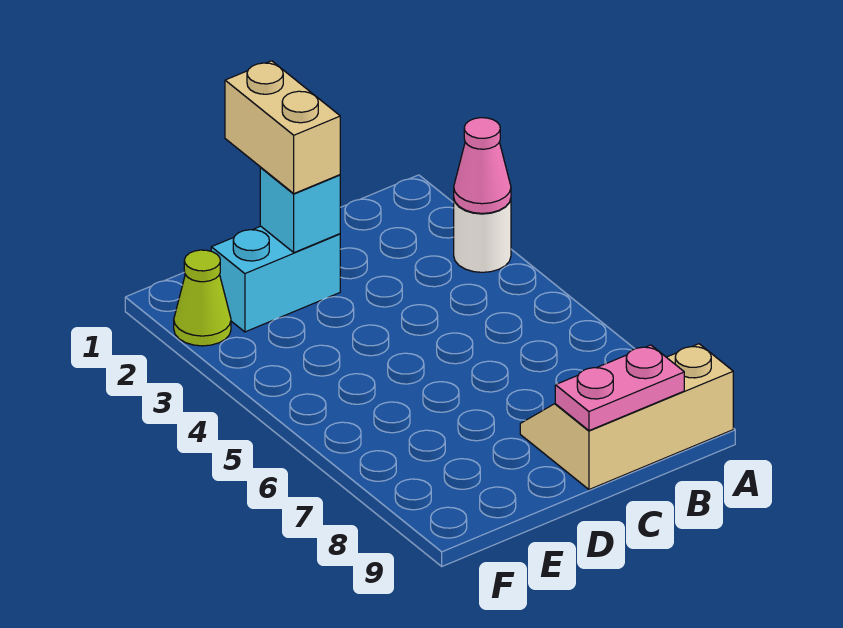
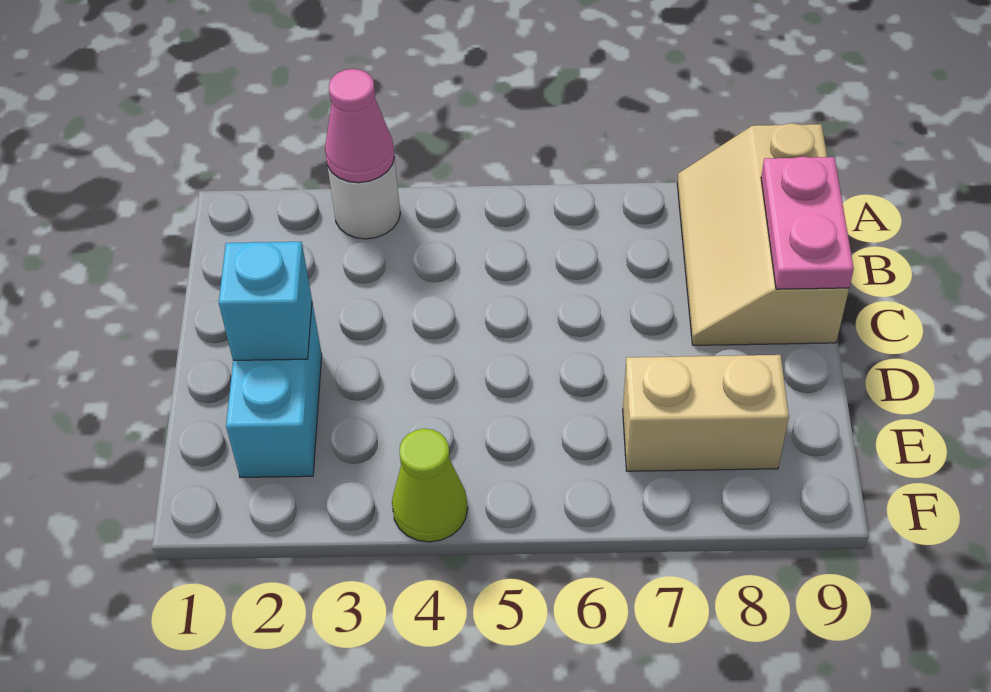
tan brick D1:D2 level 3 -> tan brick E7:E8 level 1
lime cone F2 level 1 -> lime cone F4 level 1

